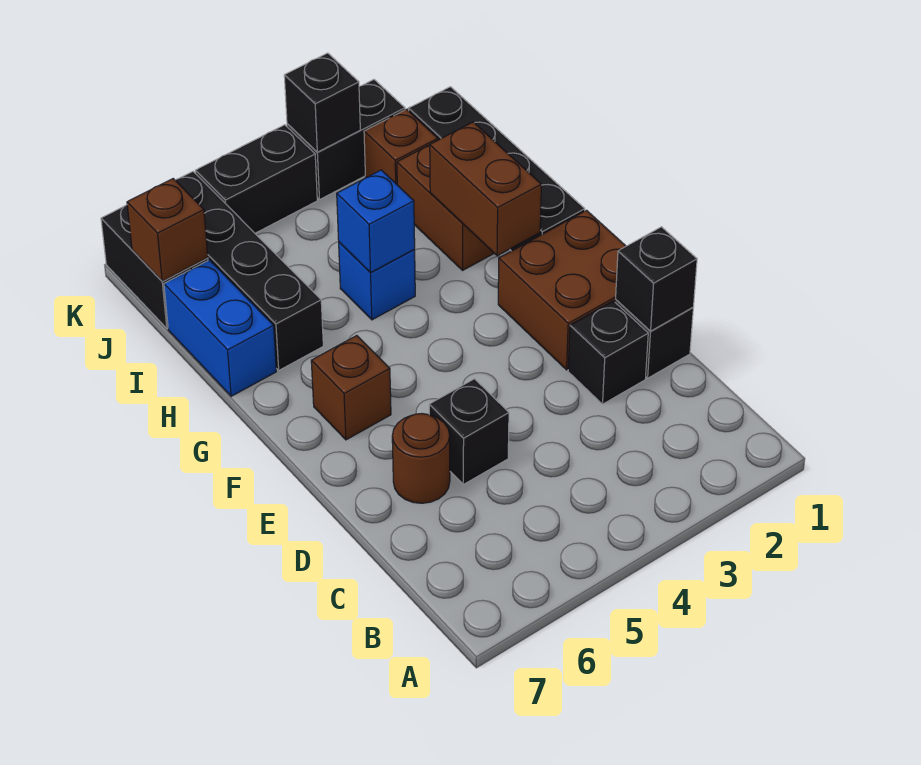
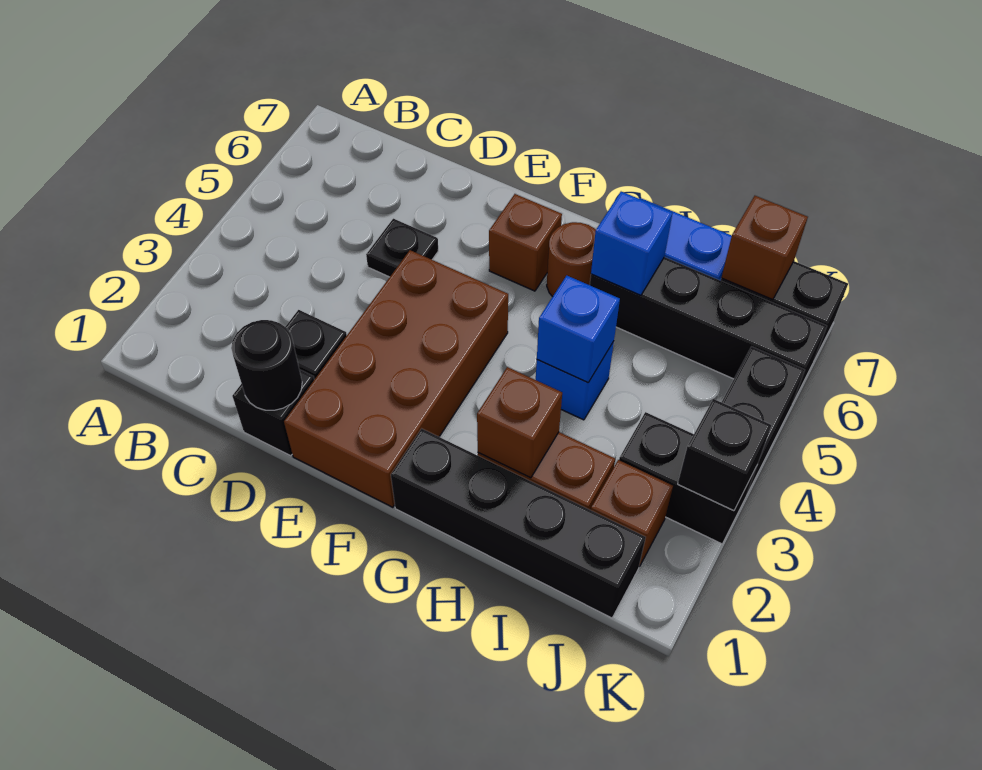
black brick D1 level 2 -> black round brick D1 level 2
black brick D5 level 1 -> black plate D5 level 1
brown round brick D6 level 1 -> brown round brick G6 level 1
brown brick E1:F2 level 1 -> brown brick E1:F4 level 1
brown brick G2:H2 level 2 -> brown brick H2 level 2
none -> blue brick H6 level 2
black brick K2:K3 level 1 -> black brick J3:K3 level 1

